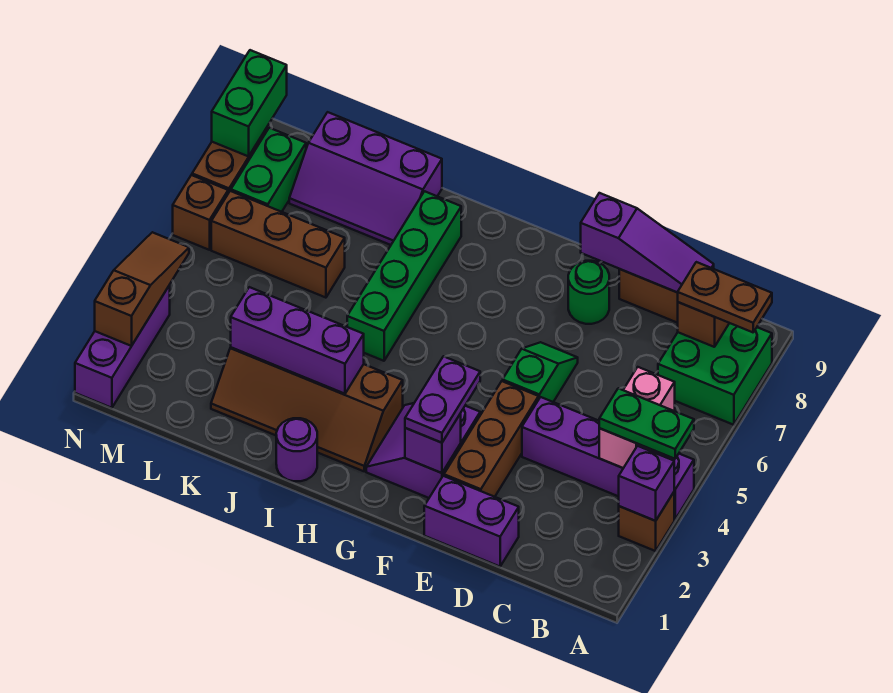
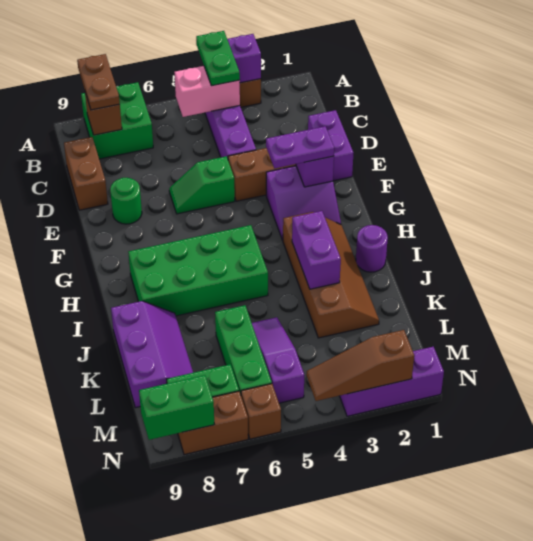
purple slope C9:E9 level 2 top E -> purple slope K5:M5 level 1 top M
purple brick I3:K3 level 2 -> purple brick I3:J3 level 2
green brick I5:I8 level 1 -> green brick H5:I8 level 1
brown brick K6:M6 level 1 -> green brick K6:M6 level 1

